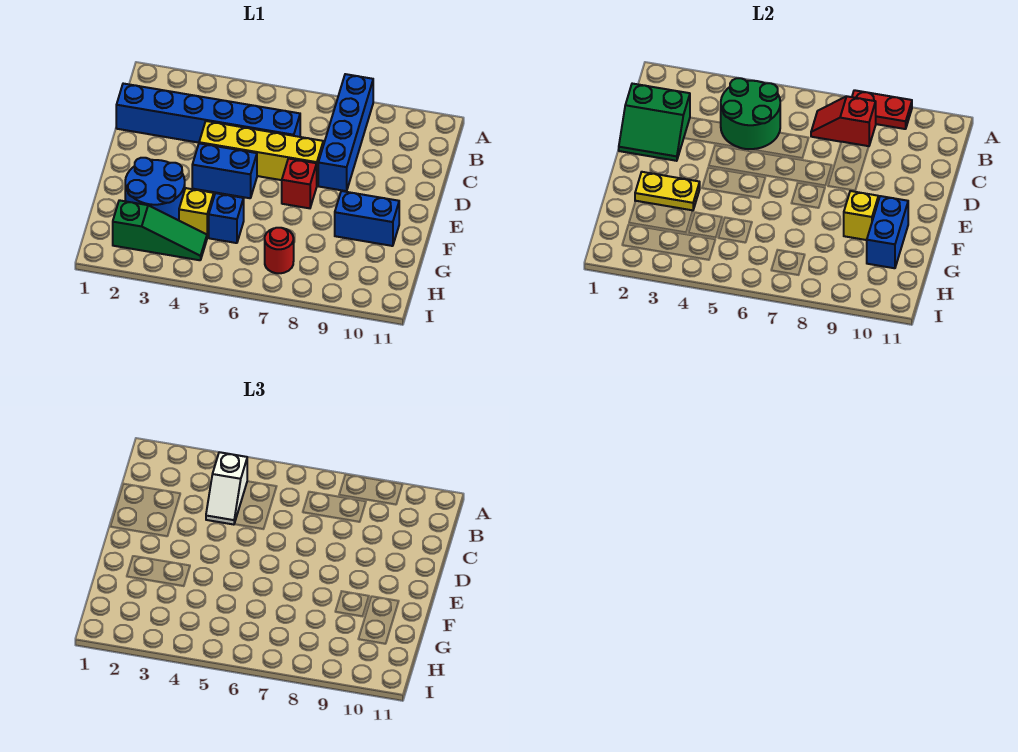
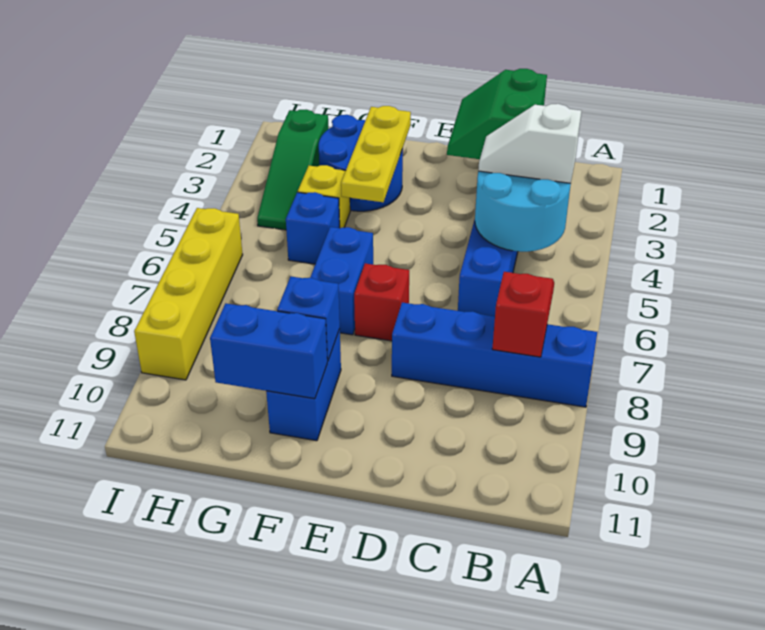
red plate A8:A9 level 2 -> none
green round brick B4:C5 level 2 -> cyan round brick B4:C5 level 2
yellow brick D4:D7 level 1 -> yellow brick I6:I9 level 1
blue brick E4:E5 level 1 -> blue brick F6:F7 level 1
yellow plate F2:F3 level 2 -> yellow plate F2:F4 level 2
yellow brick F9 level 2 -> blue brick F9 level 2
red round brick H7 level 1 -> none

